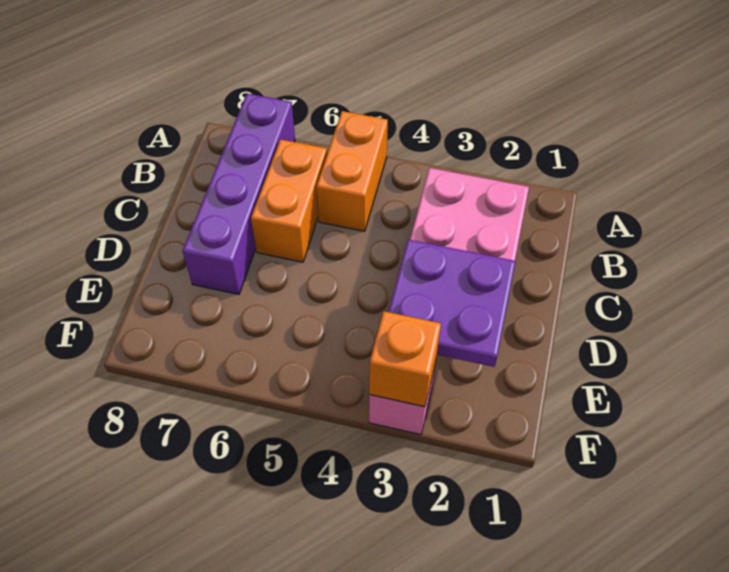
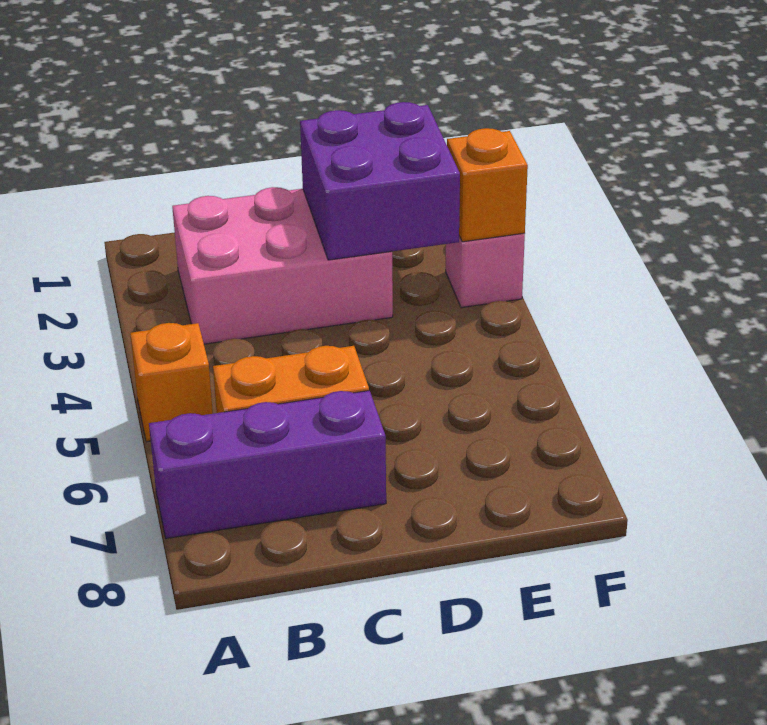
orange brick A5:B5 level 1 -> orange brick A5 level 1
purple brick A7:D7 level 1 -> purple brick A7:C7 level 1
purple plate D2:E3 level 2 -> purple brick D2:E3 level 2

